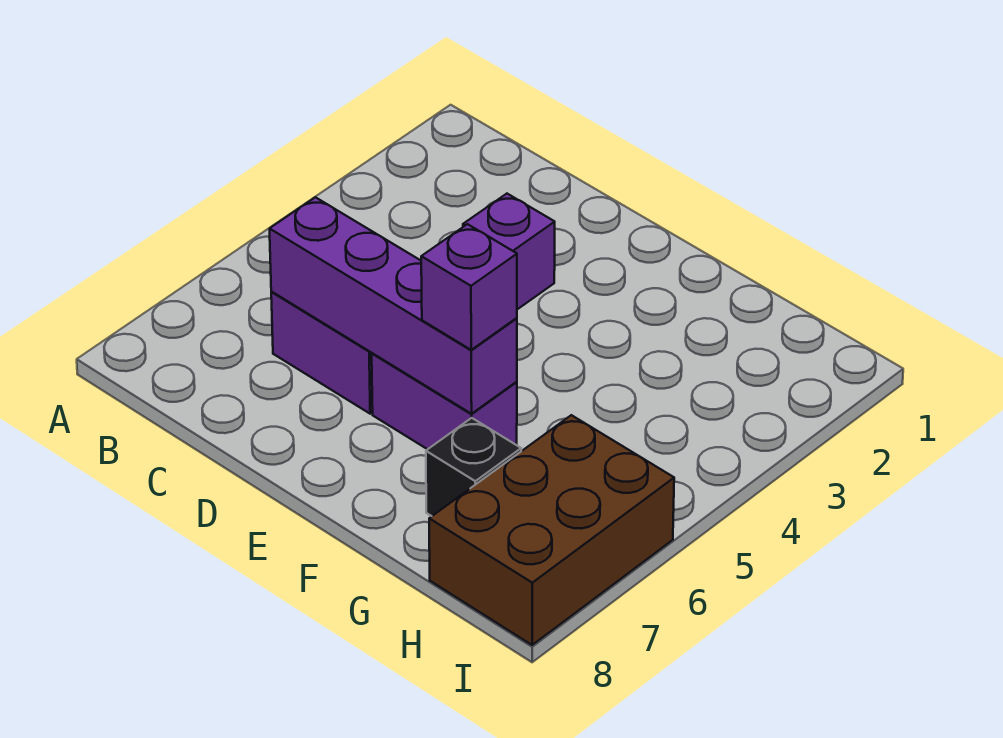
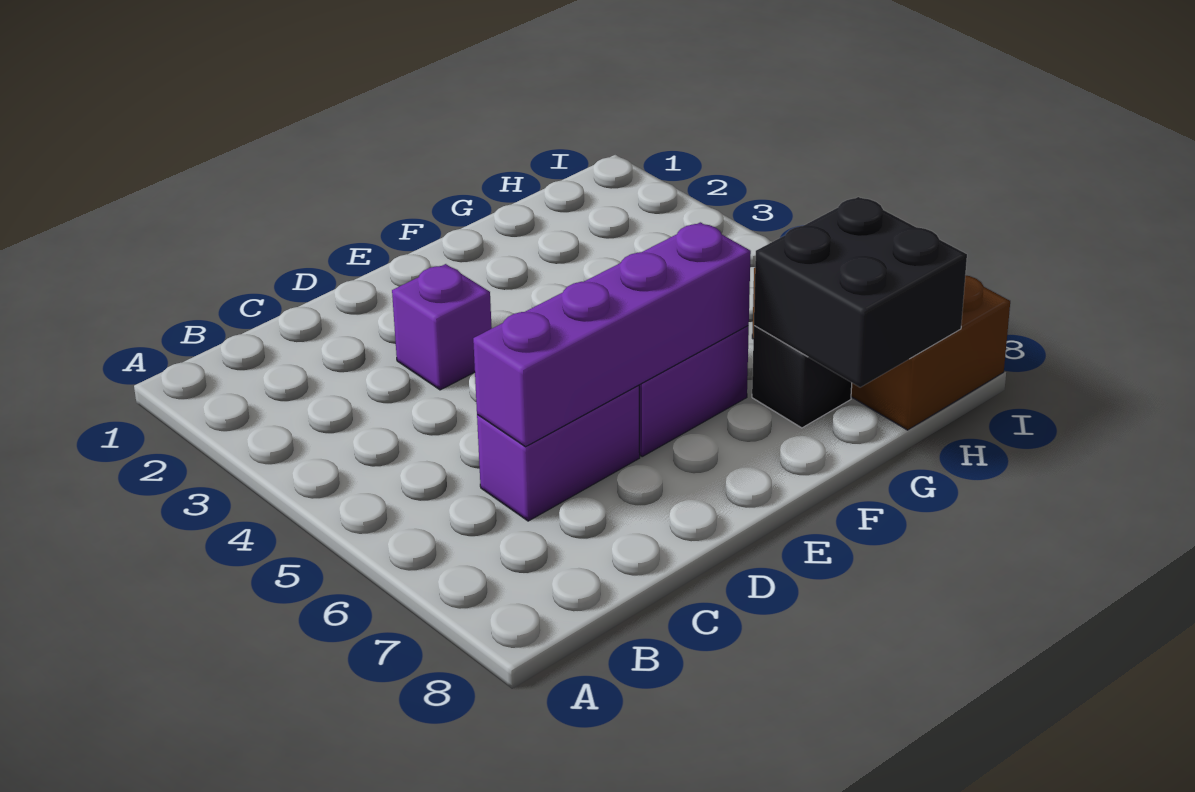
purple brick F6 level 3 -> none
none -> black brick G7:H8 level 2

